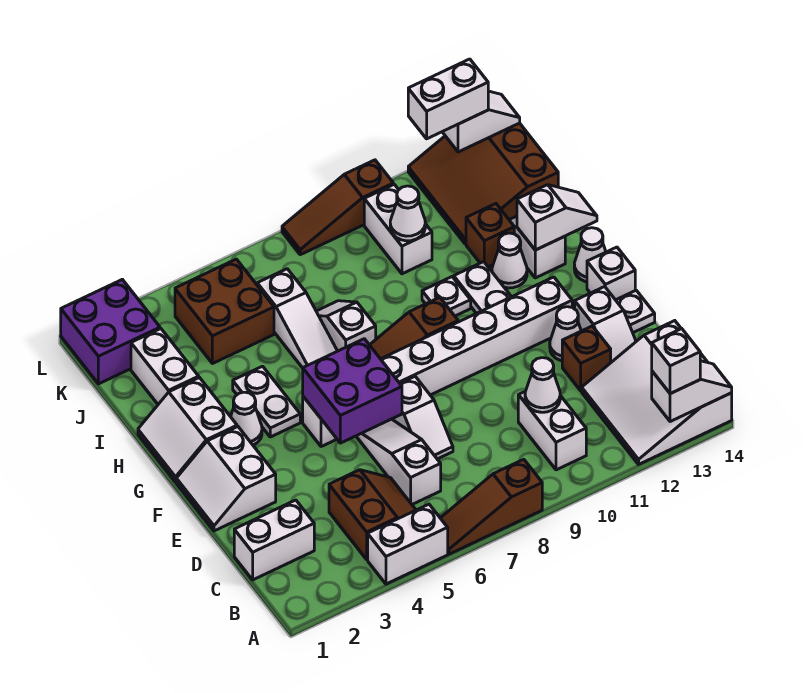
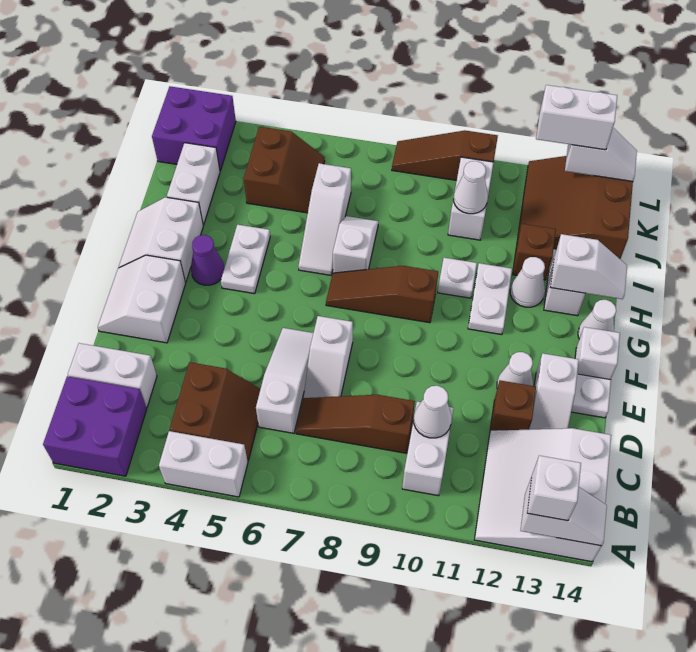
brown slope A6:A8 level 1 top 8 -> brown slope C7:C9 level 1 top 9
purple brick E5:F6 level 2 -> purple brick A1:B2 level 1
white brick F5:F12 level 1 -> none
white cone G3 level 1 -> purple cone G3 level 1
brown brick J4:K5 level 1 -> brown slope J4:K5 level 1 top 4

